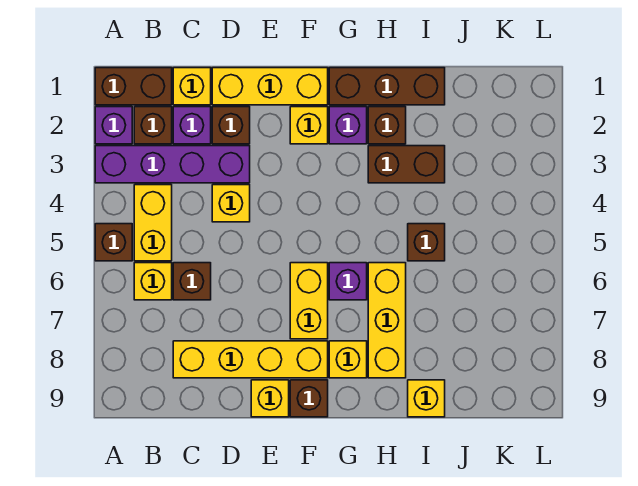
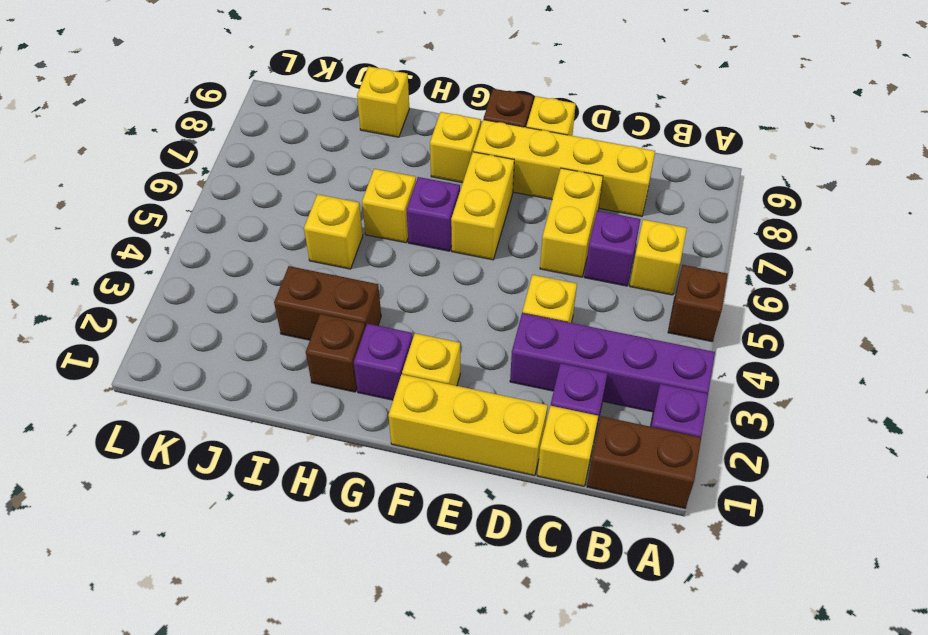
brown brick B2 level 1 -> none
yellow brick B4:B5 level 1 -> yellow brick D6:D7 level 1
brown brick C6 level 1 -> purple brick C6 level 1
brown brick D2 level 1 -> none
brown brick G1:I1 level 1 -> none
yellow brick H6:H8 level 1 -> yellow brick H6 level 1
brown brick I5 level 1 -> yellow brick I5 level 1

